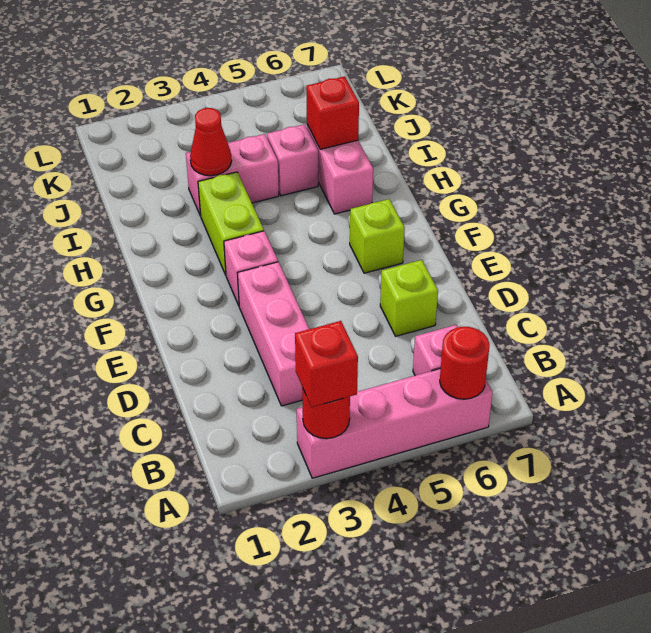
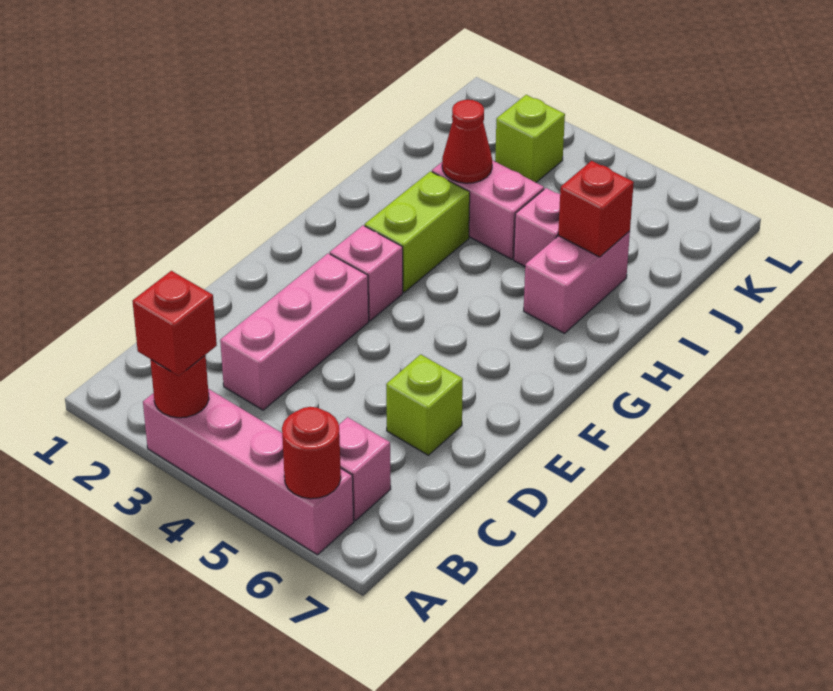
lime brick F6 level 1 -> lime brick K3 level 1

